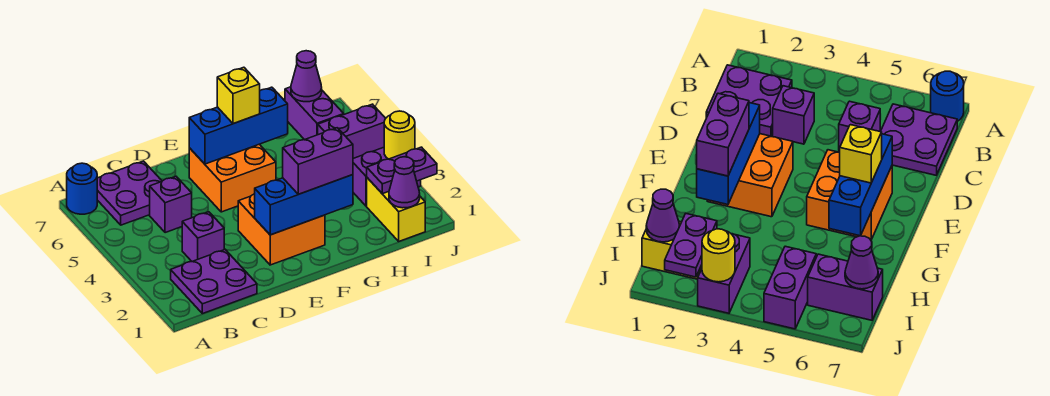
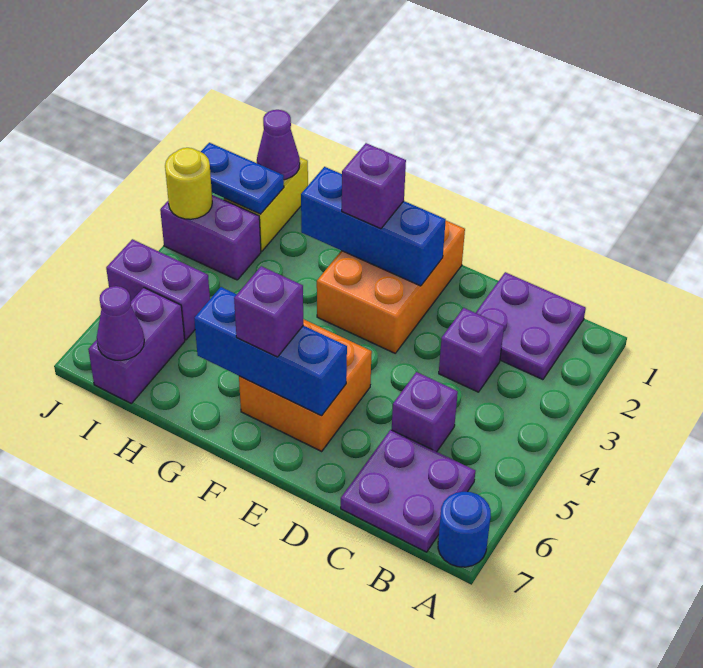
orange brick E2:F3 level 1 -> orange brick E1:F3 level 1
purple brick F2:G2 level 3 -> purple brick F2 level 3
yellow brick F6 level 3 -> purple brick F6 level 3
purple plate I2:J2 level 2 -> blue plate I2:J2 level 2

